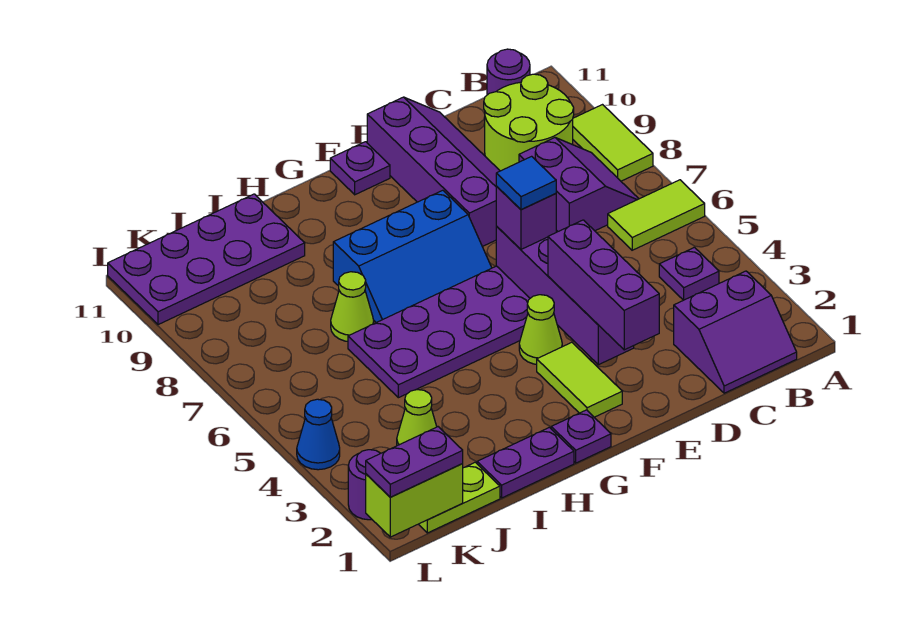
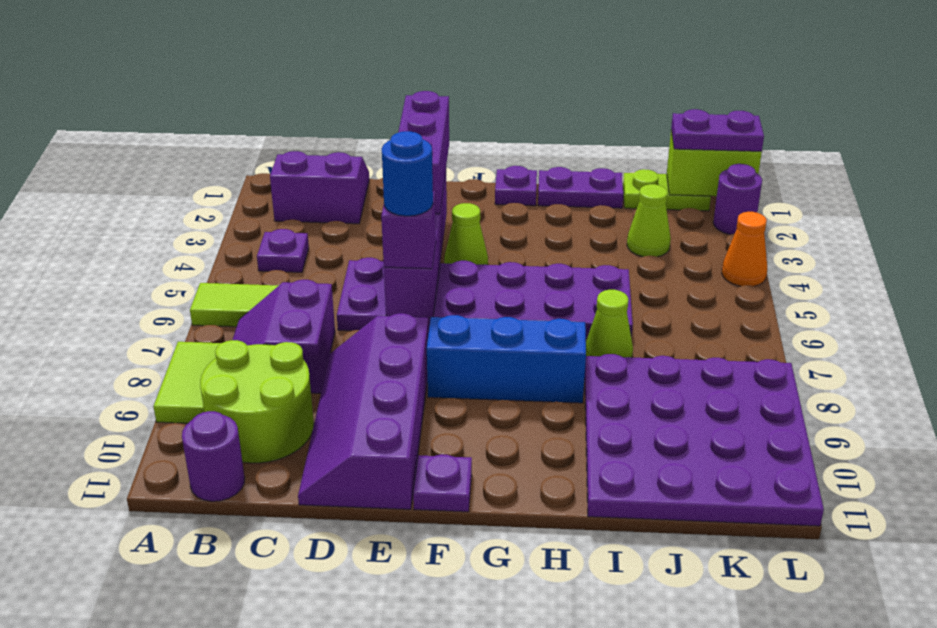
blue tile E6 level 4 -> blue round brick E6 level 4
lime tile F2:F3 level 1 -> none
purple plate I10:L11 level 1 -> purple plate I8:L11 level 1
blue cone L4 level 1 -> orange cone L4 level 1

